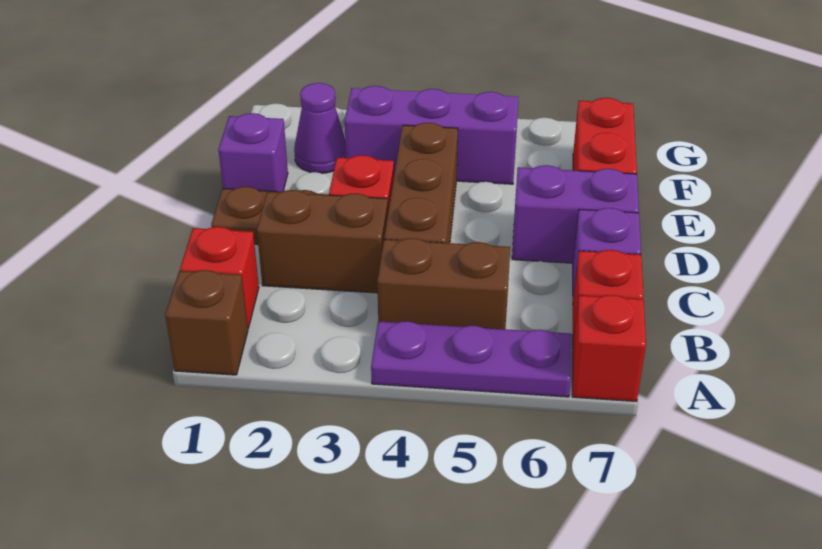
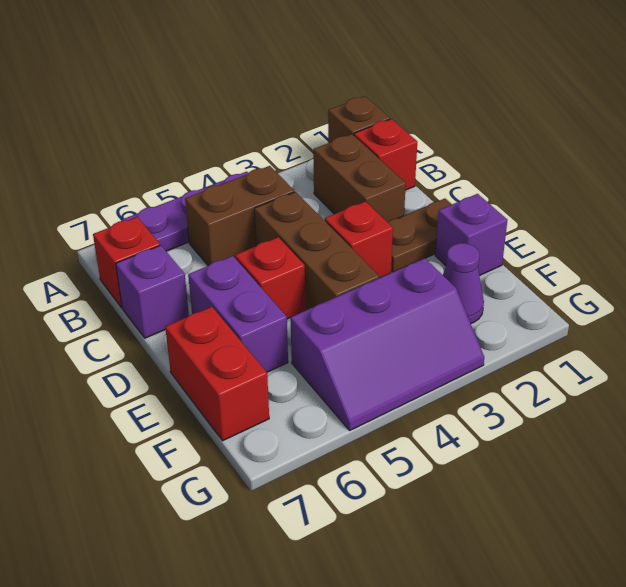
red brick A7 level 1 -> red brick D5 level 1
brown brick C2:C3 level 1 -> brown brick B2:C2 level 1
purple brick D6:D7 level 1 -> purple brick D6:E6 level 1

